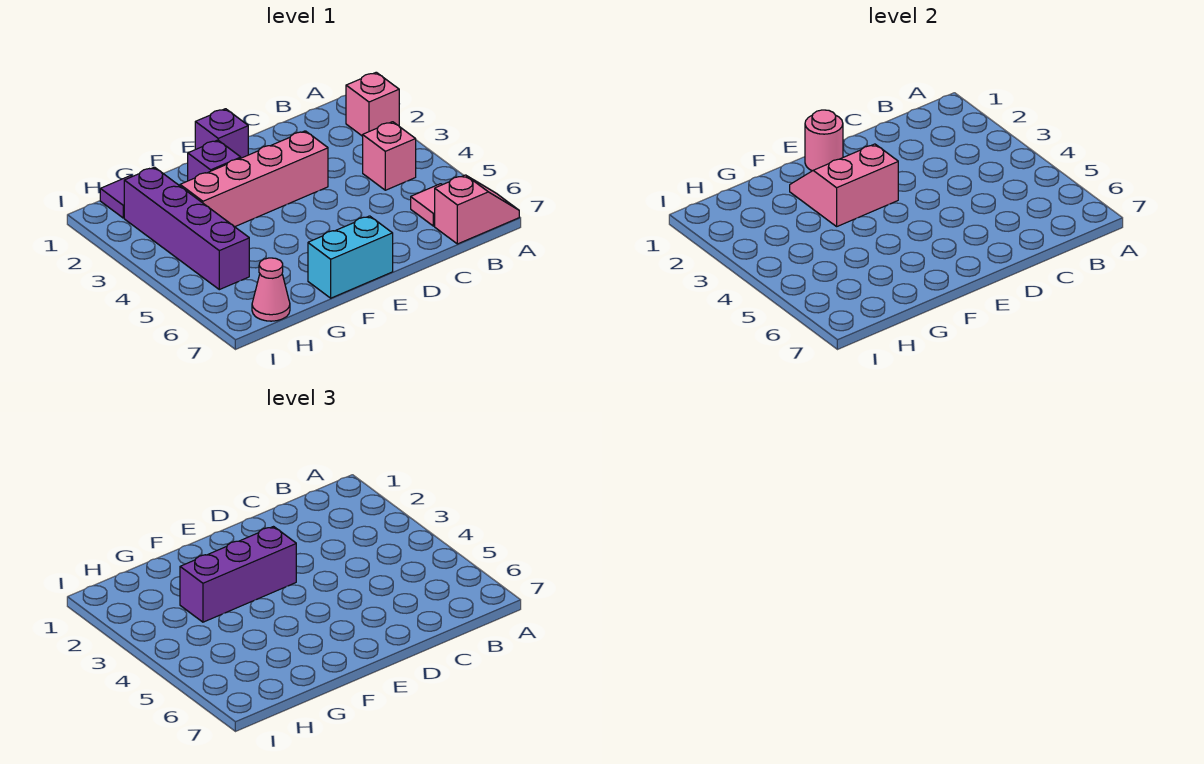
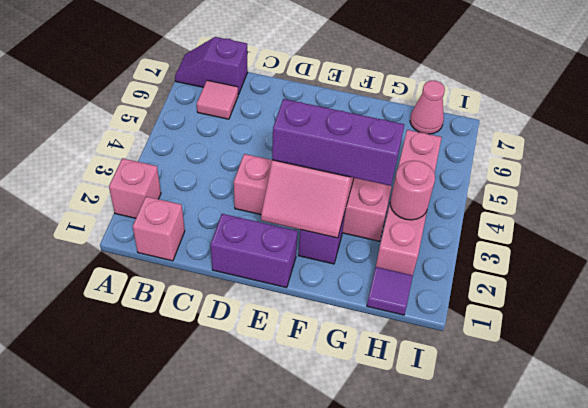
pink slope A7:B7 level 1 top B -> purple slope A7:B7 level 1 top B
pink brick B4 level 1 -> pink brick B1 level 1
purple brick E1 level 1 -> purple brick D1:E1 level 1
pink round brick E1 level 2 -> pink round brick H3 level 2
cyan brick E7:F7 level 1 -> none
purple brick H2:H5 level 1 -> pink brick H2:H5 level 1

